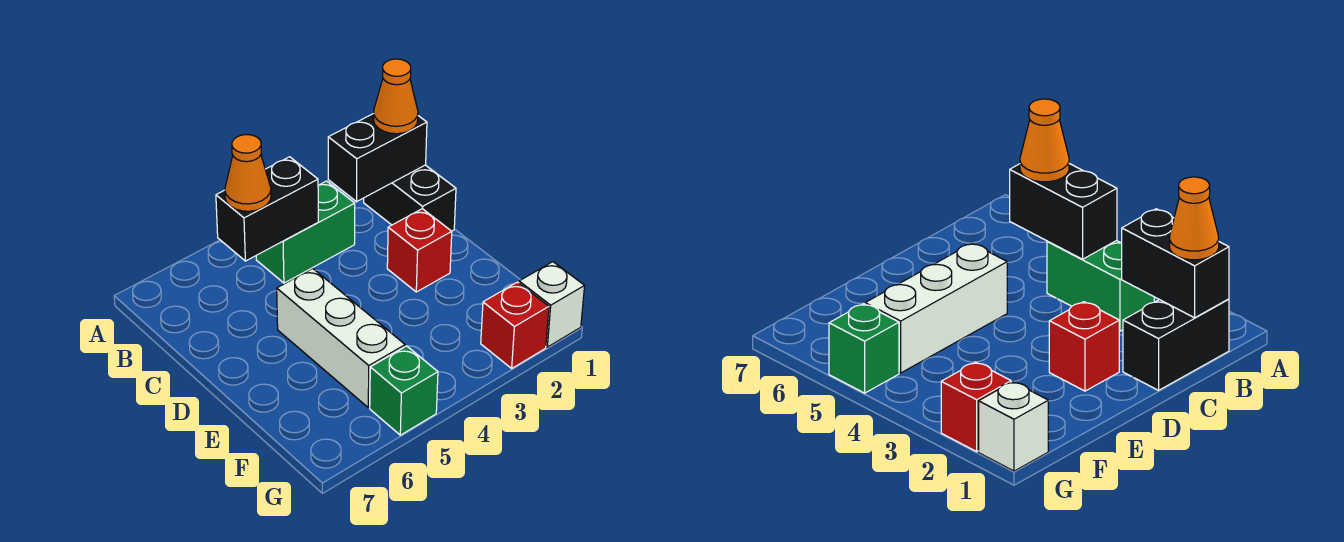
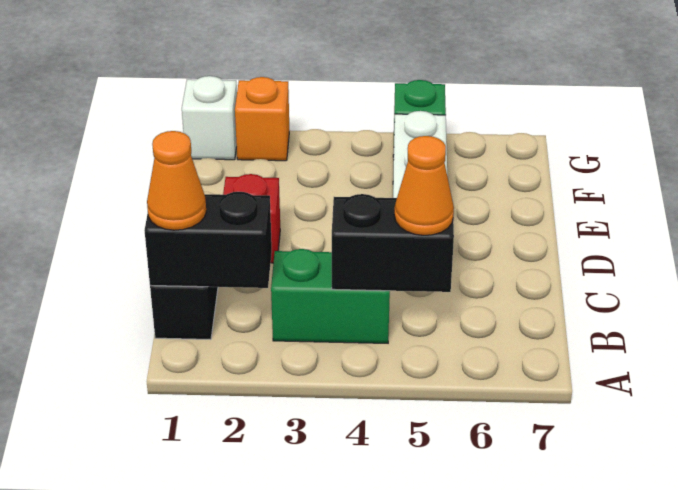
red brick G2 level 1 -> orange brick G2 level 1

